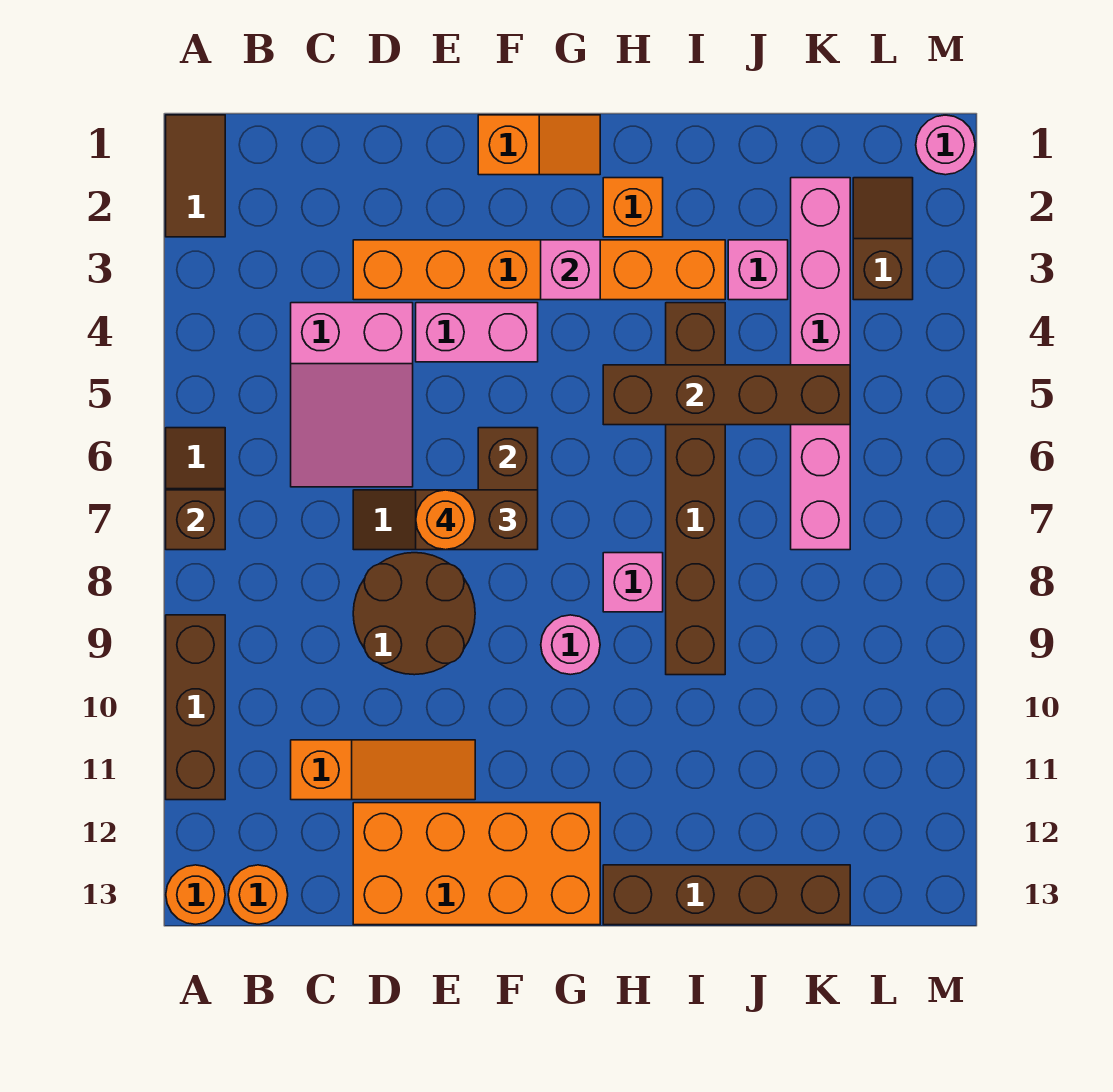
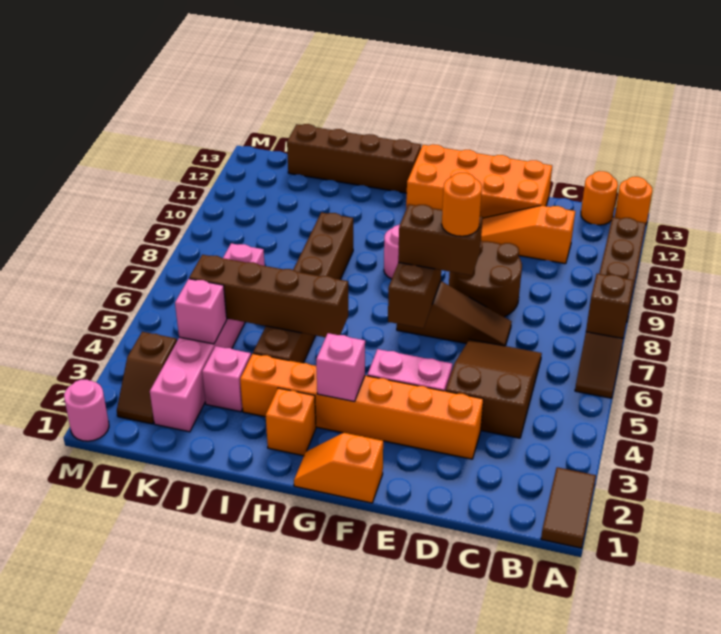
pink slope C4:D6 level 1 top 4 -> brown slope C4:D6 level 1 top 4
pink brick H8 level 1 -> pink brick K4 level 2

